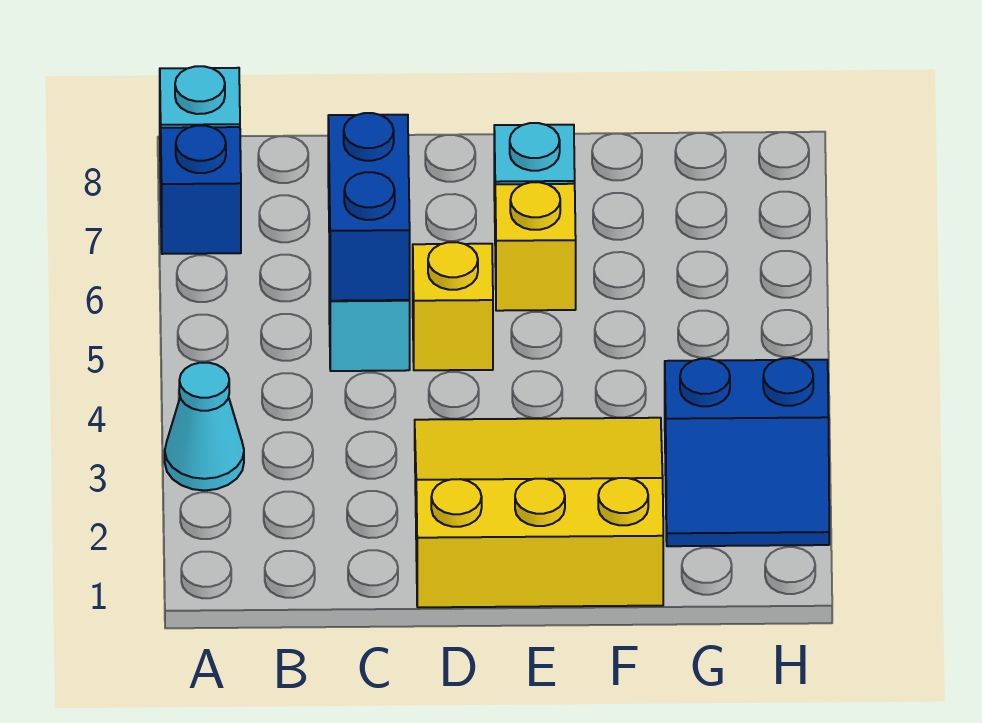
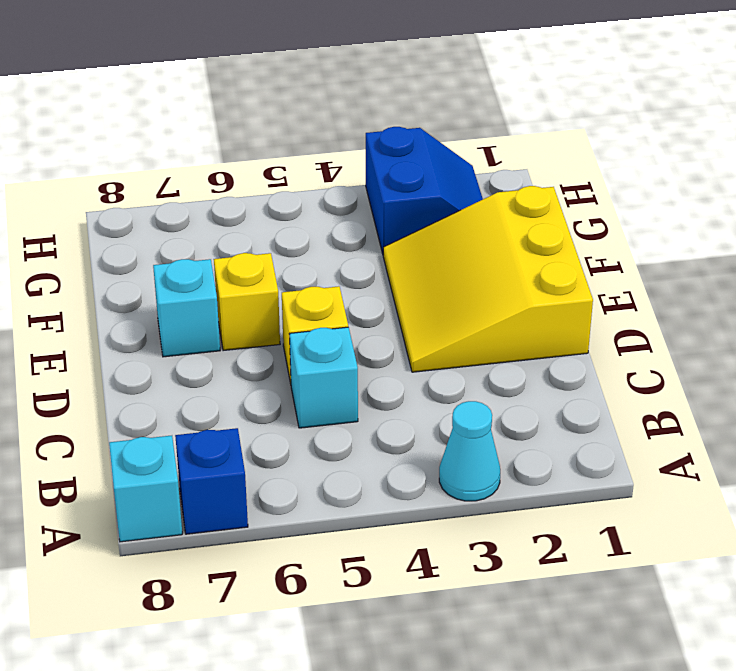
blue brick C5:C6 level 2 -> none

